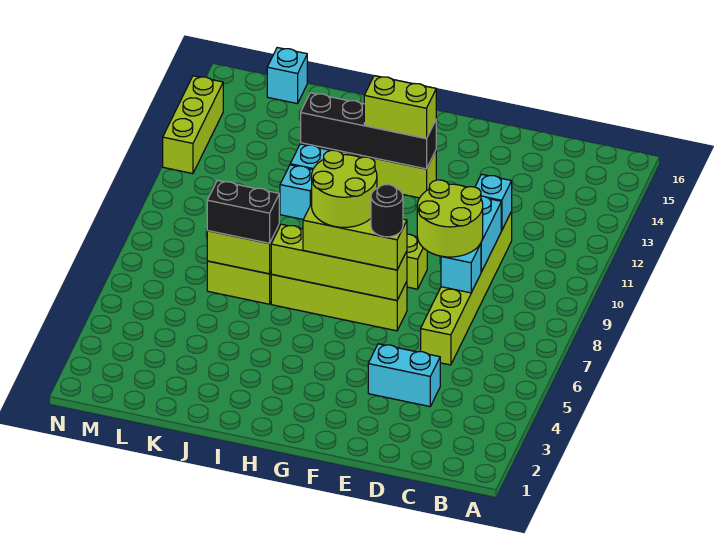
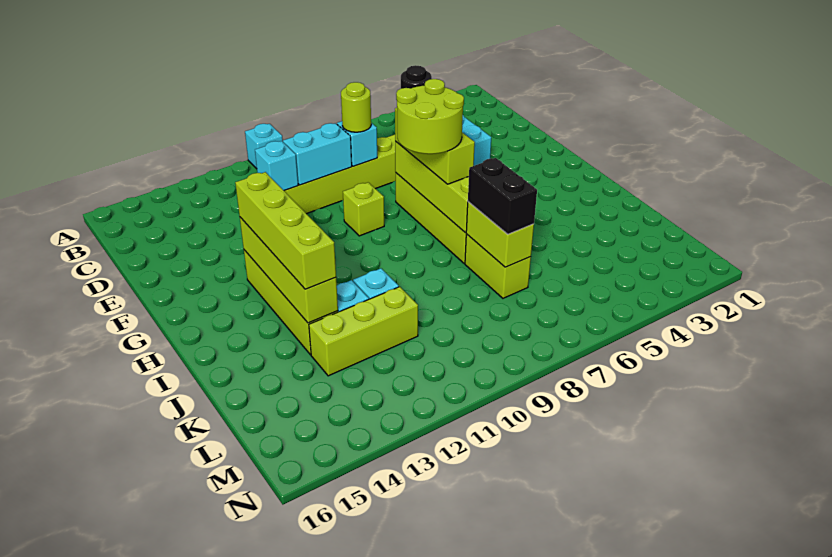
lime round brick D8:E9 level 3 -> lime round brick D8 level 3
black brick G13:J13 level 2 -> lime brick G13:J13 level 2
lime brick G13:H13 level 3 -> lime brick G13:J13 level 3
cyan brick L16 level 1 -> cyan brick A10 level 1
lime brick N12:N14 level 1 -> lime brick K11:K13 level 1

